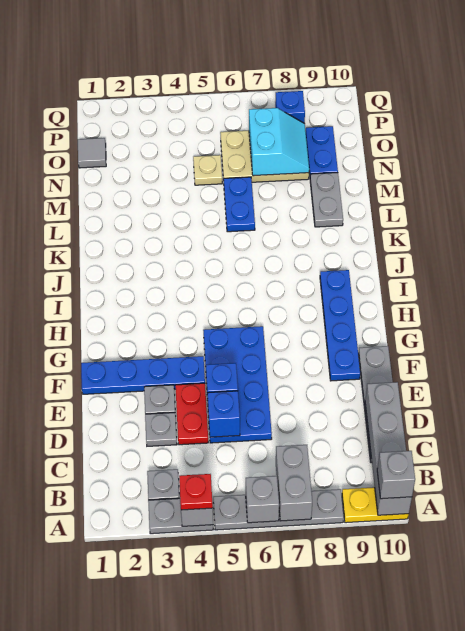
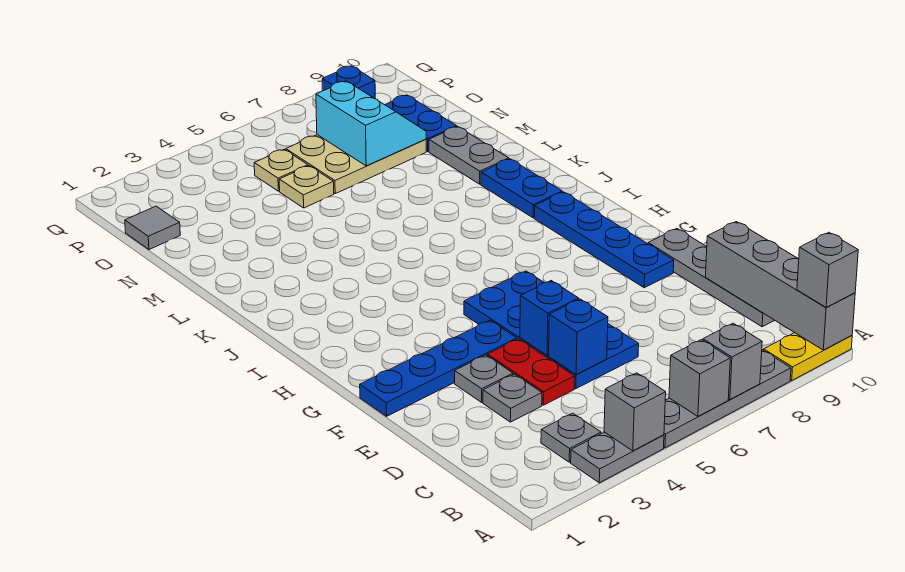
red plate A4 level 3 -> none
grey brick A7:B7 level 2 -> grey brick A7 level 2
blue plate L6:M6 level 1 -> blue plate J9:K9 level 1
none -> tan plate O5 level 1

